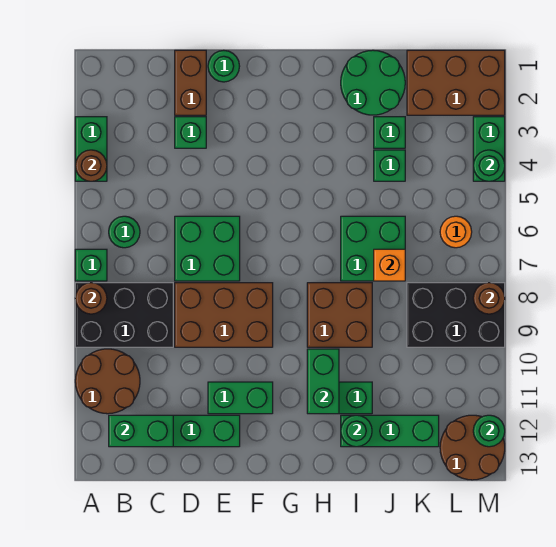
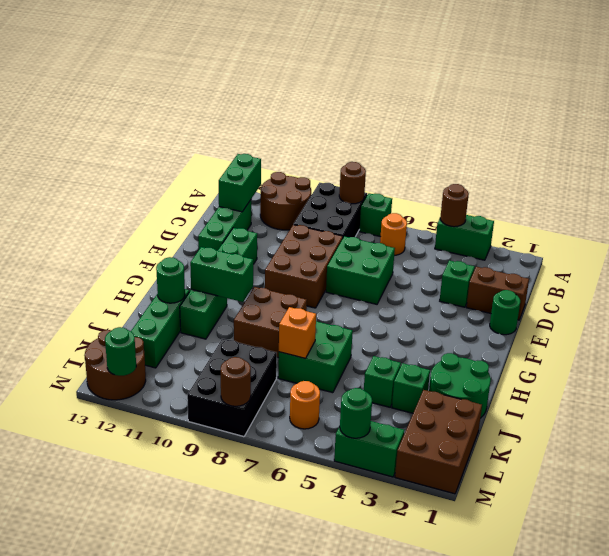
green round brick B6 level 1 -> orange round brick B6 level 1

